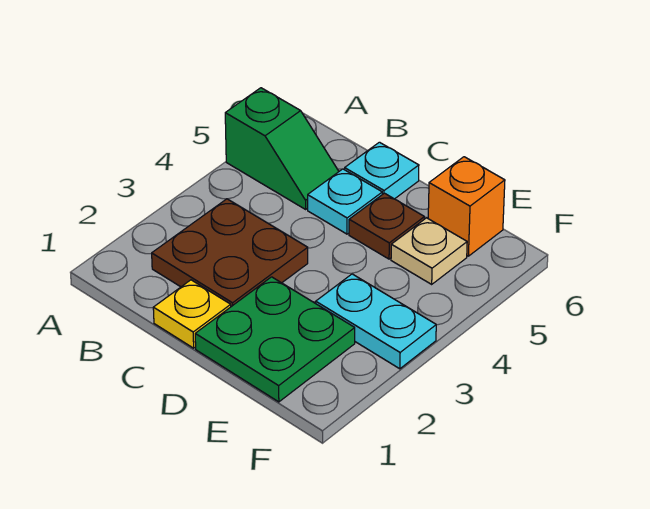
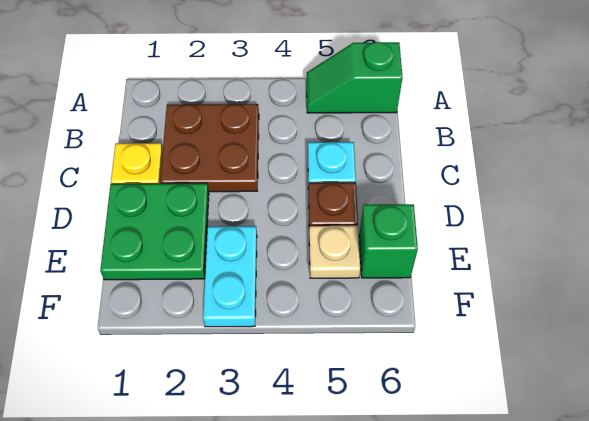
green slope A5:B5 level 1 top A -> green slope A5:A6 level 1 top 6
cyan plate C6 level 1 -> none
orange brick E6 level 1 -> green brick E6 level 1

